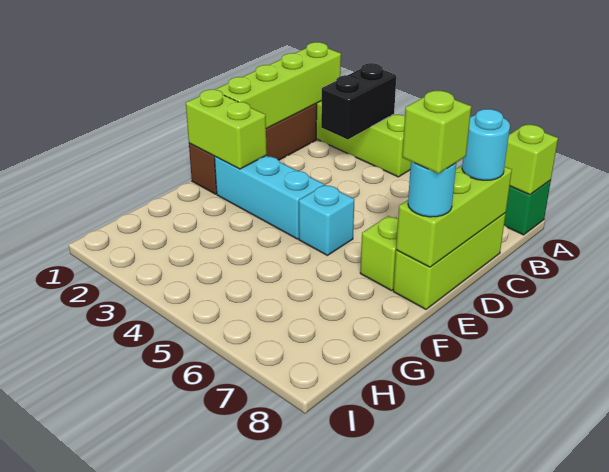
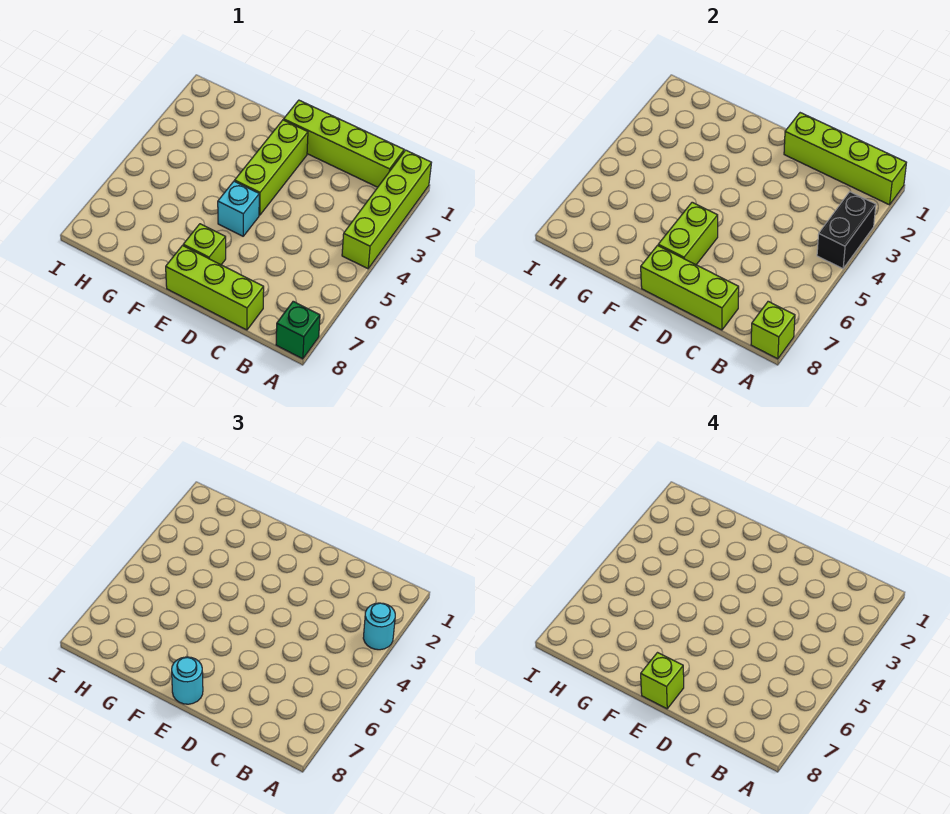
black brick A3:B3 level 2 -> black brick A3:A4 level 2
brown brick B1:E1 level 1 -> lime brick B1:E1 level 1
cyan round brick C8 level 3 -> cyan round brick A3 level 3
lime brick E1:E2 level 2 -> lime brick E6:E7 level 2
cyan brick E2:E4 level 1 -> lime brick E2:E4 level 1

